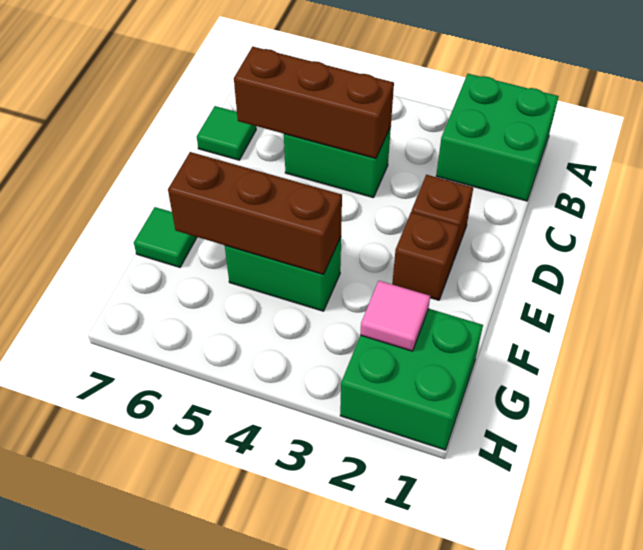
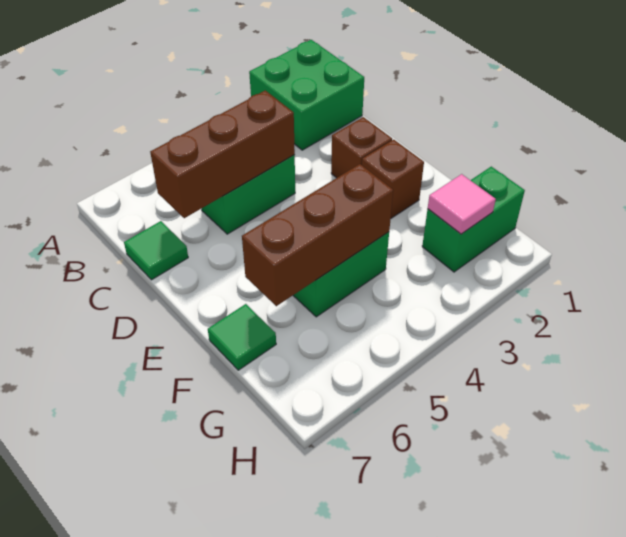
green brick G1:H2 level 1 -> green brick G1:G2 level 1

